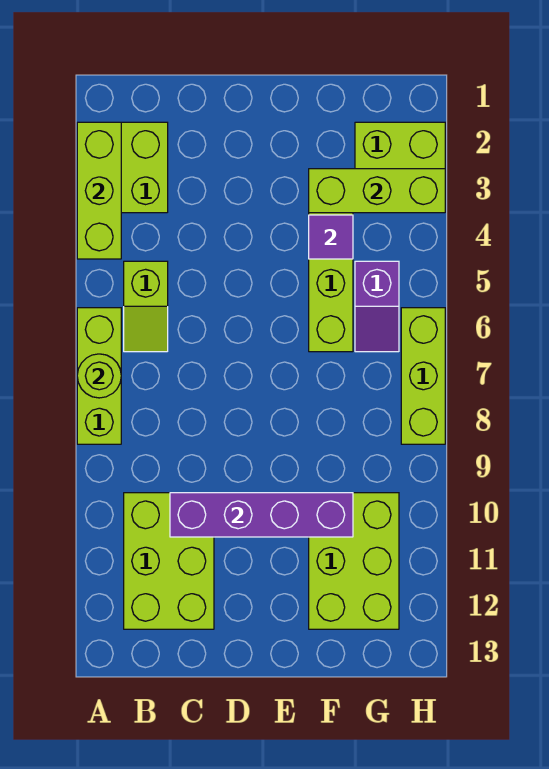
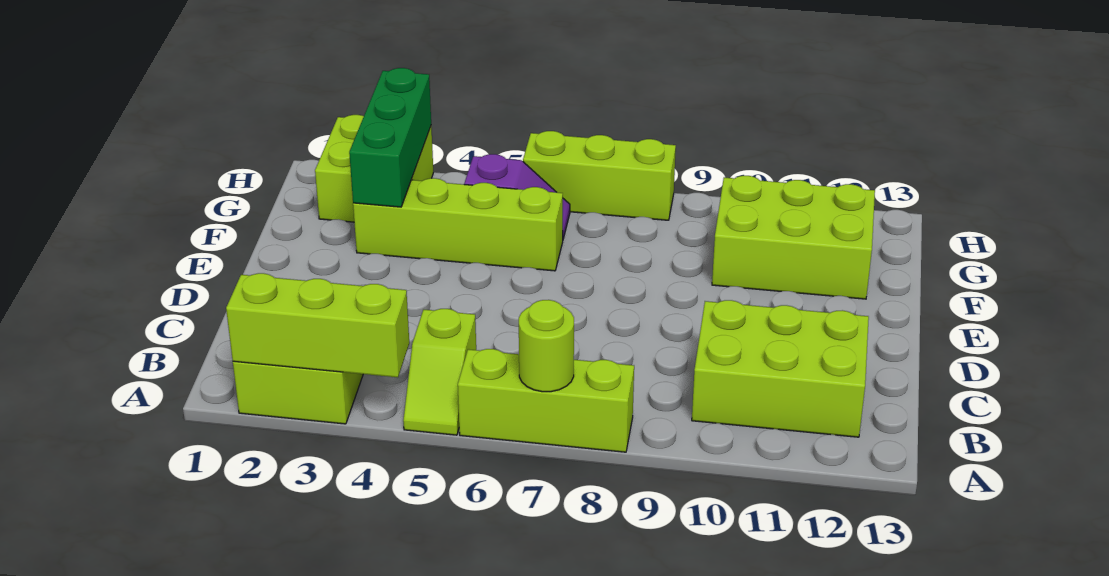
lime slope B5:B6 level 1 top 5 -> lime slope A5:B5 level 1 top B
purple brick C10:F10 level 2 -> none
lime brick F3:H3 level 2 -> green brick F3:H3 level 2
purple tile F4 level 2 -> none

